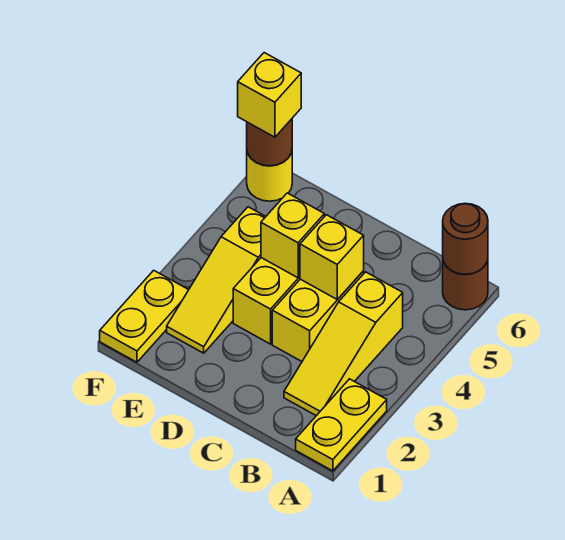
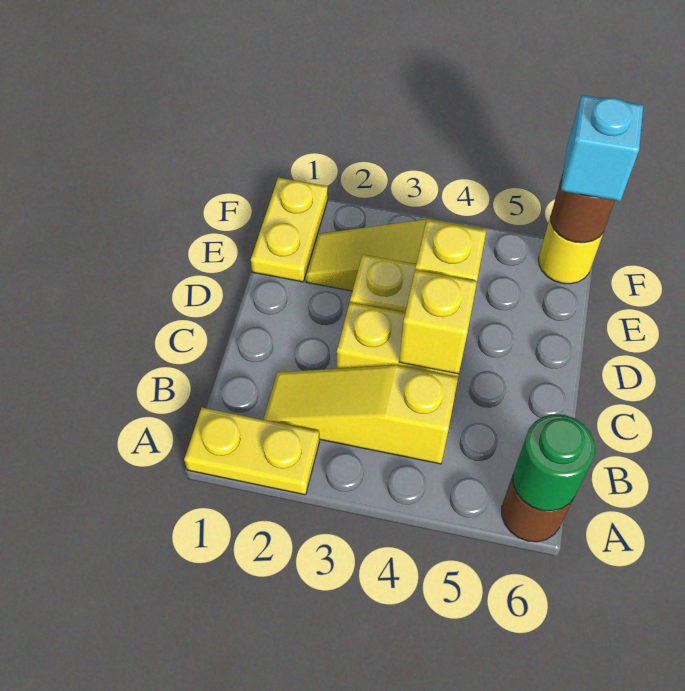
brown round brick A6 level 2 -> green round brick A6 level 2
yellow plate F1:F2 level 1 -> yellow plate E1:F1 level 1
yellow brick F6 level 3 -> cyan brick F6 level 3

